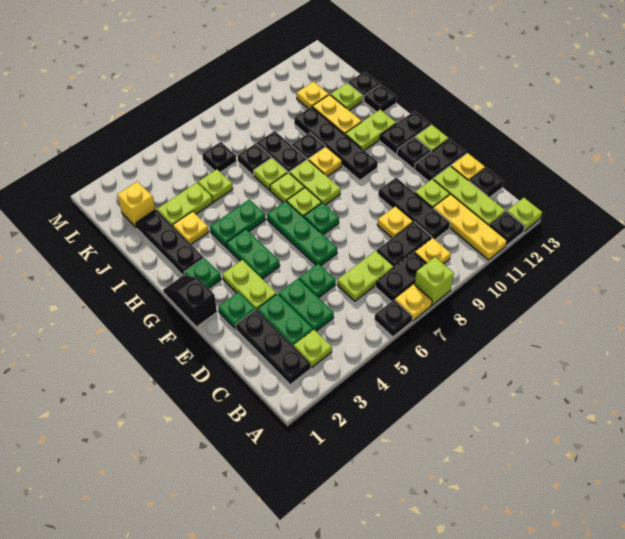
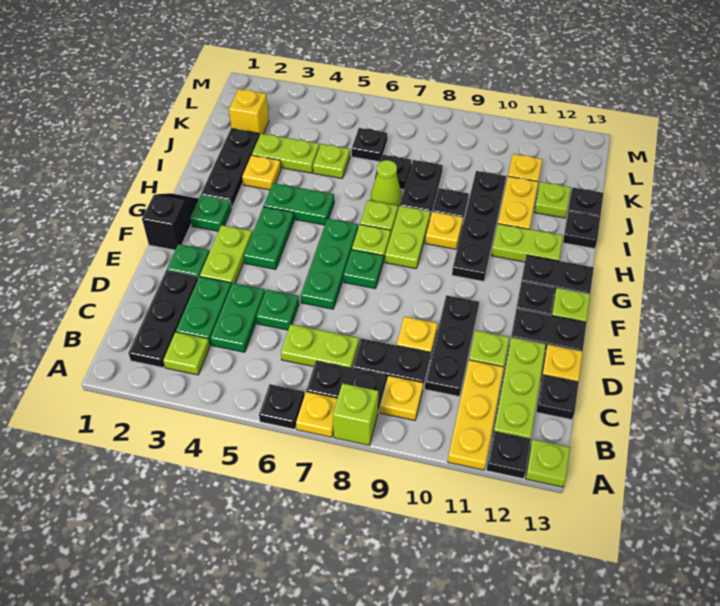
lime plate I7 level 1 -> lime cone I7 level 1

